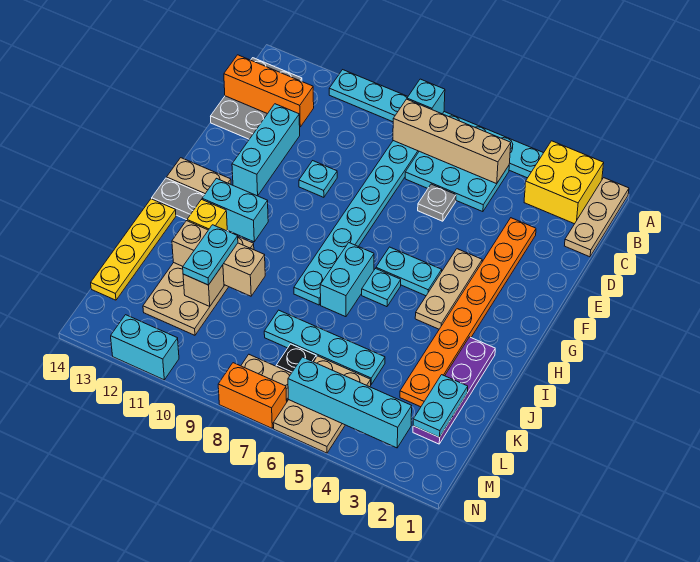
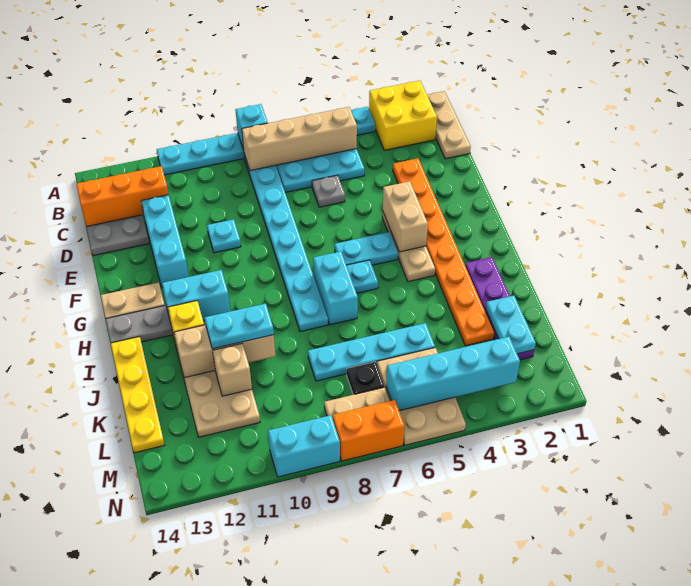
none -> tan brick F4:G4 level 2
cyan plate J11:K11 level 3 -> cyan plate J10:J11 level 3
cyan brick N11:N12 level 1 -> cyan brick N9:N10 level 1

